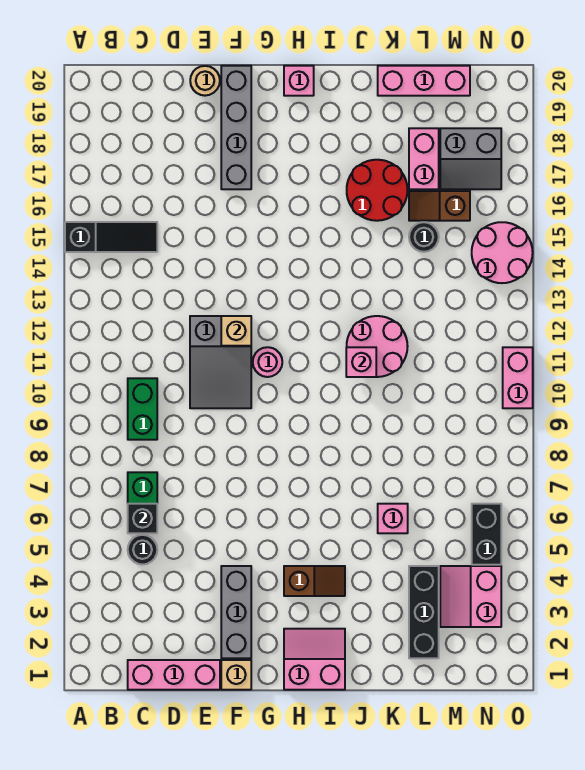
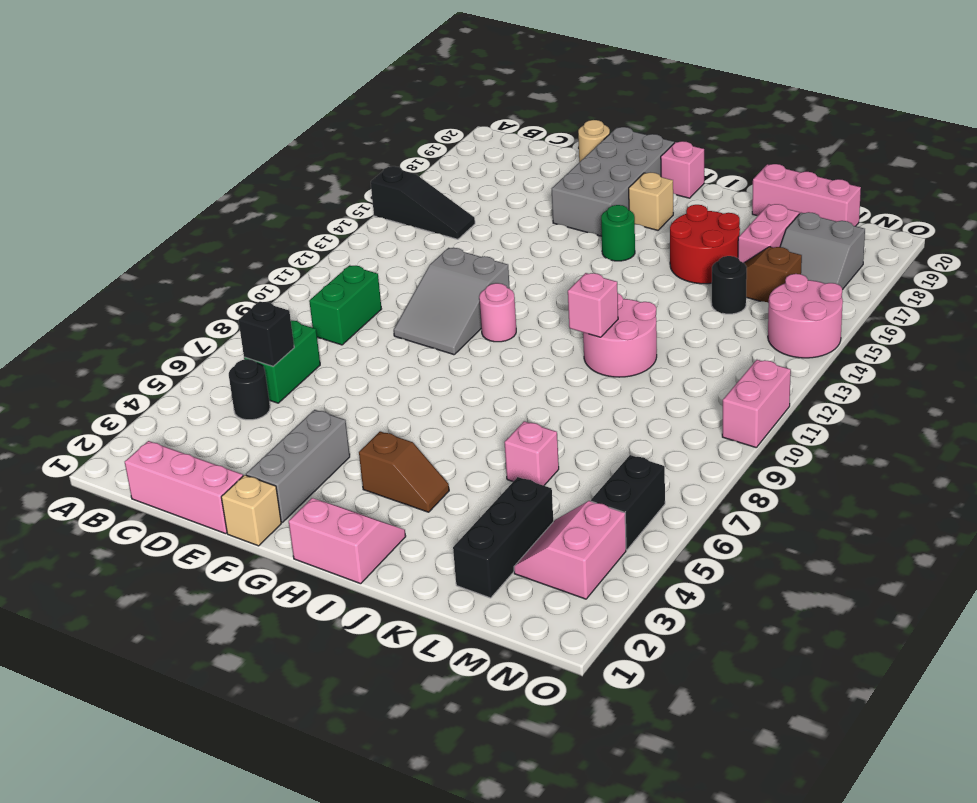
tan brick F12 level 2 -> tan brick H18 level 1
grey brick F17:F20 level 1 -> grey brick F17:G20 level 1
none -> green round brick H16 level 1

